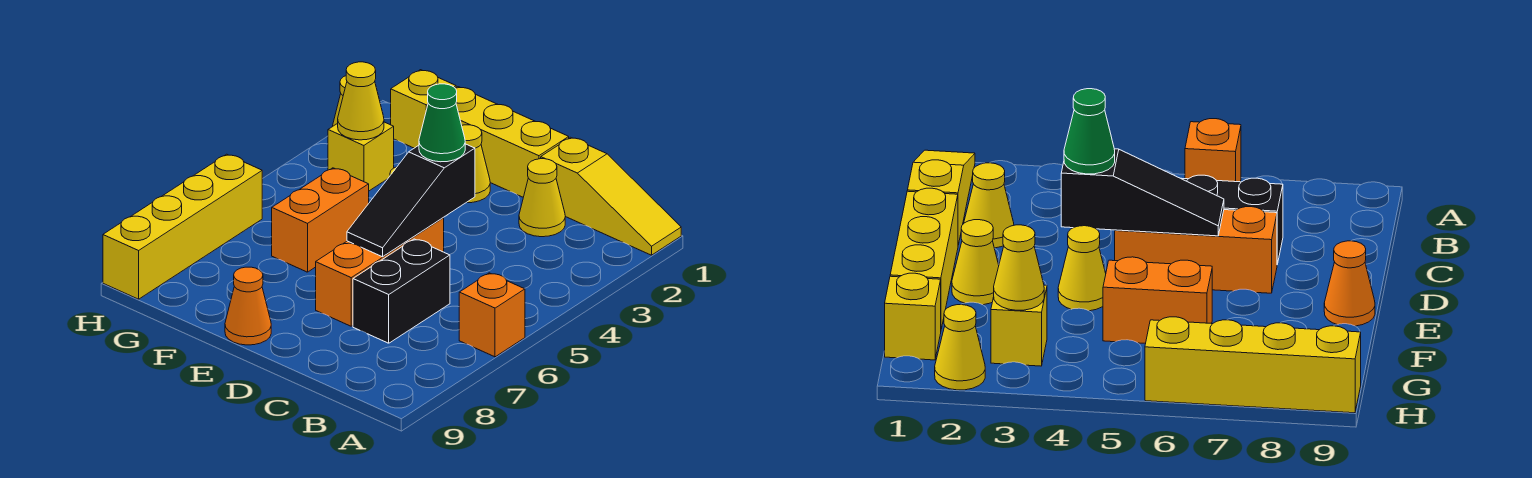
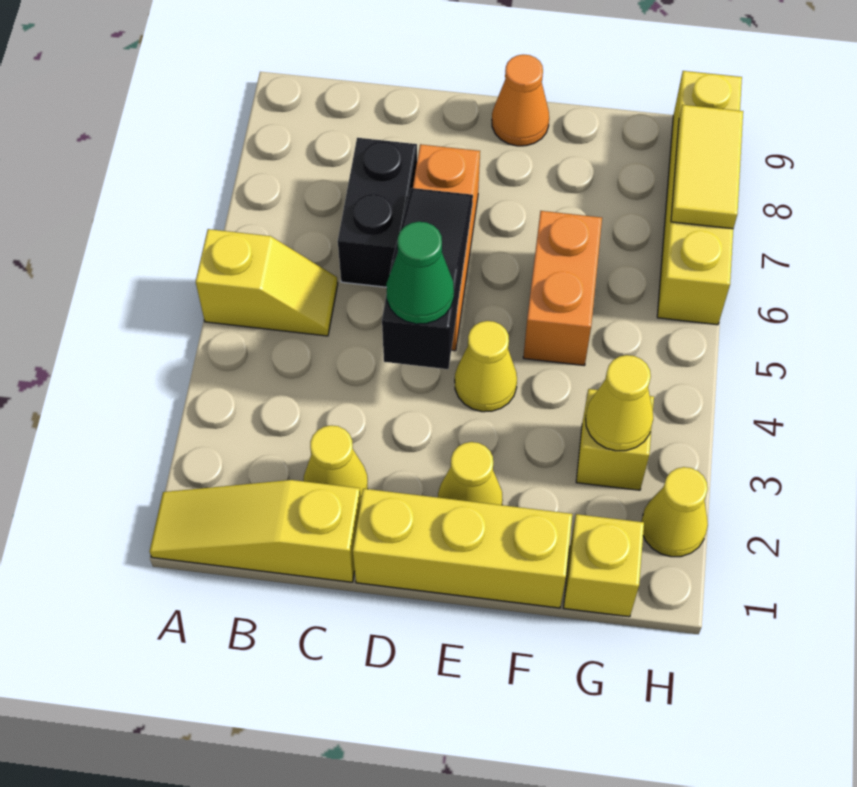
none -> yellow slope A5:B5 level 1 top A
orange brick A6 level 1 -> none
none -> yellow tile H7:H8 level 2

